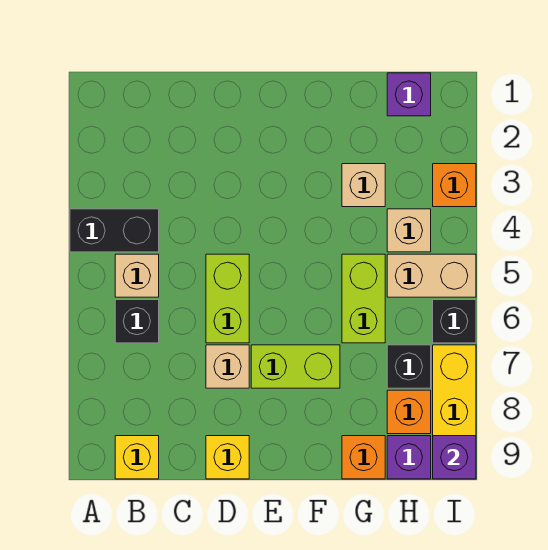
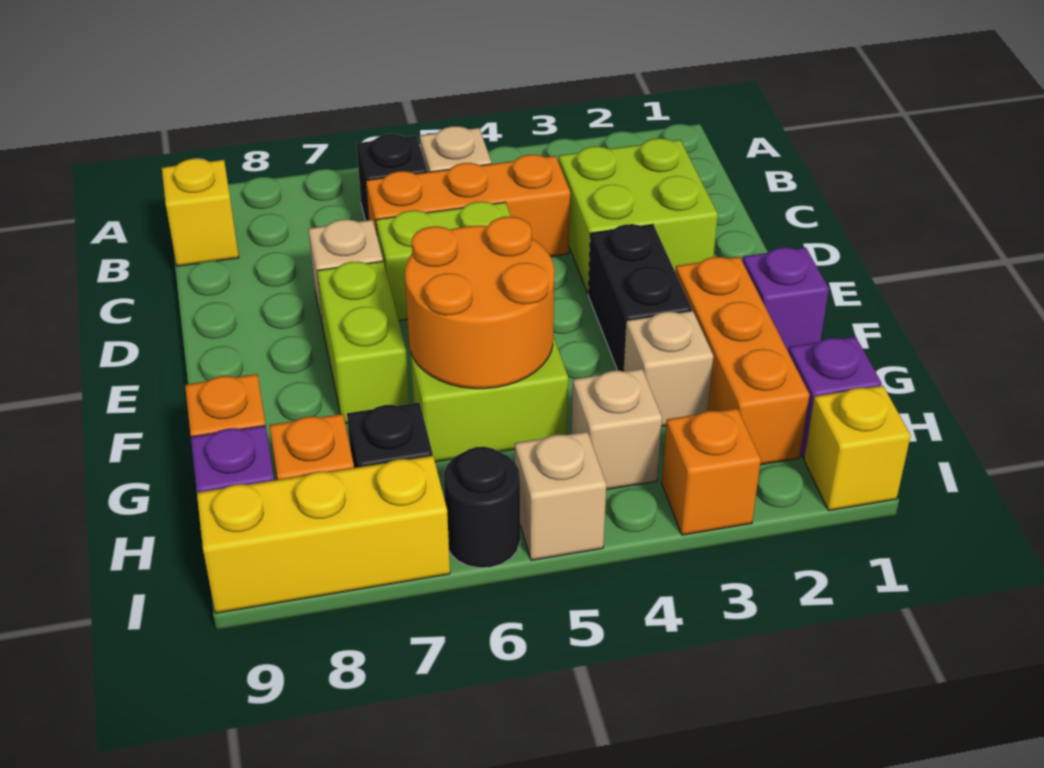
black brick A4:B4 level 1 -> black brick E3:F3 level 1
none -> lime brick C2:D3 level 1
none -> orange brick C4:C6 level 1
yellow brick D9 level 1 -> yellow brick I1 level 1
none -> orange brick F2:H2 level 1
none -> orange round brick F5:G6 level 2
tan brick H5:I5 level 1 -> tan brick I5 level 1
black brick I6 level 1 -> black round brick I6 level 1
purple brick I9 level 2 -> purple brick F1 level 1

